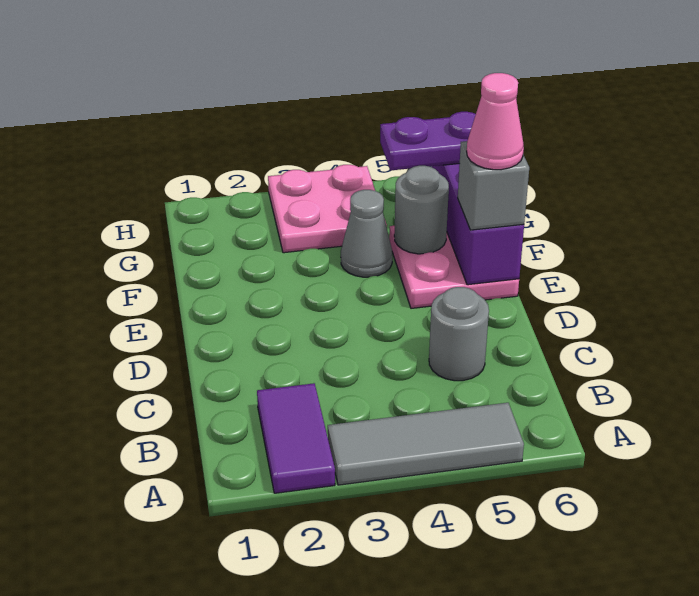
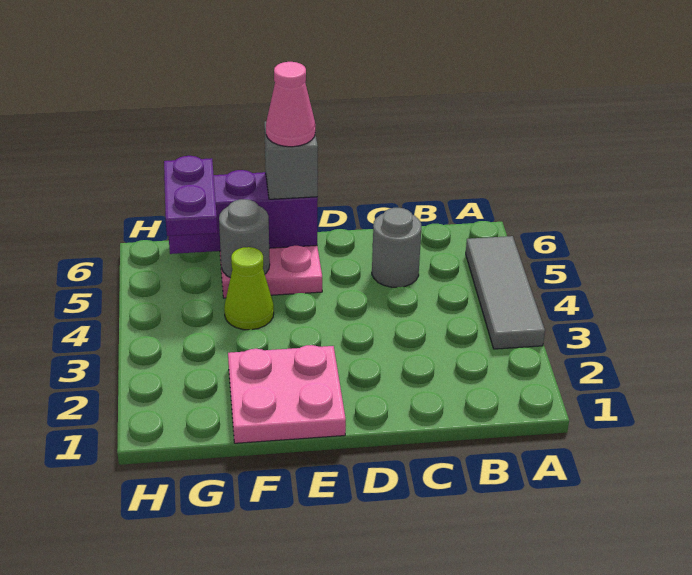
purple tile A2:B2 level 1 -> none
grey cone F4 level 1 -> lime cone F4 level 1
pink plate G3:H4 level 1 -> pink plate E1:F2 level 1

